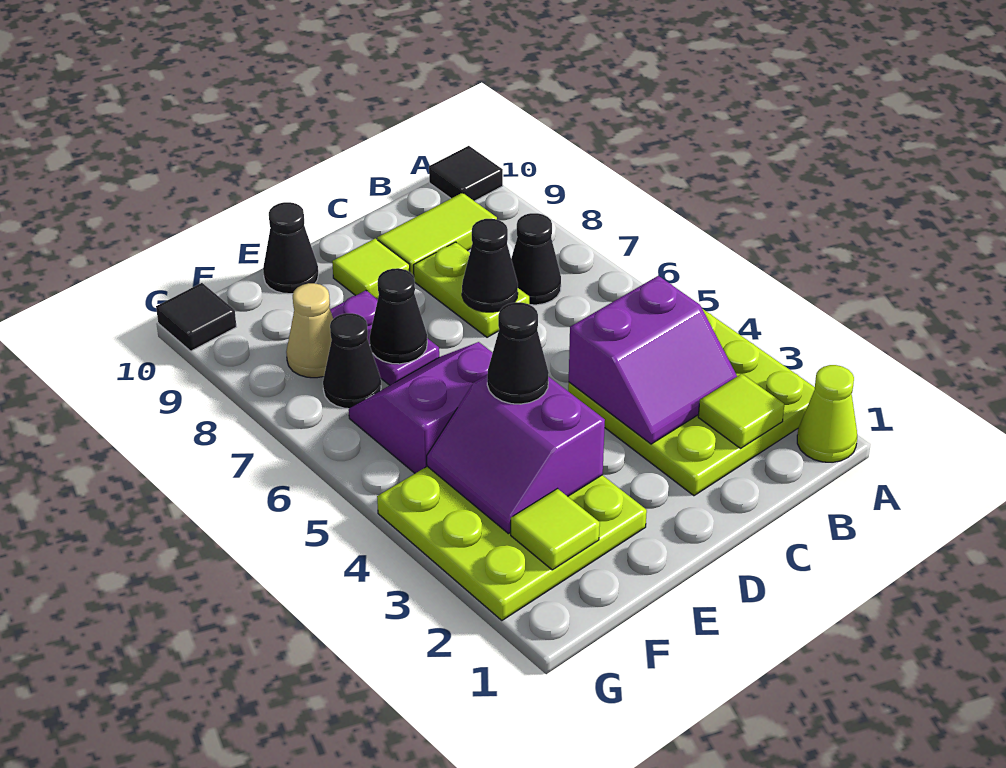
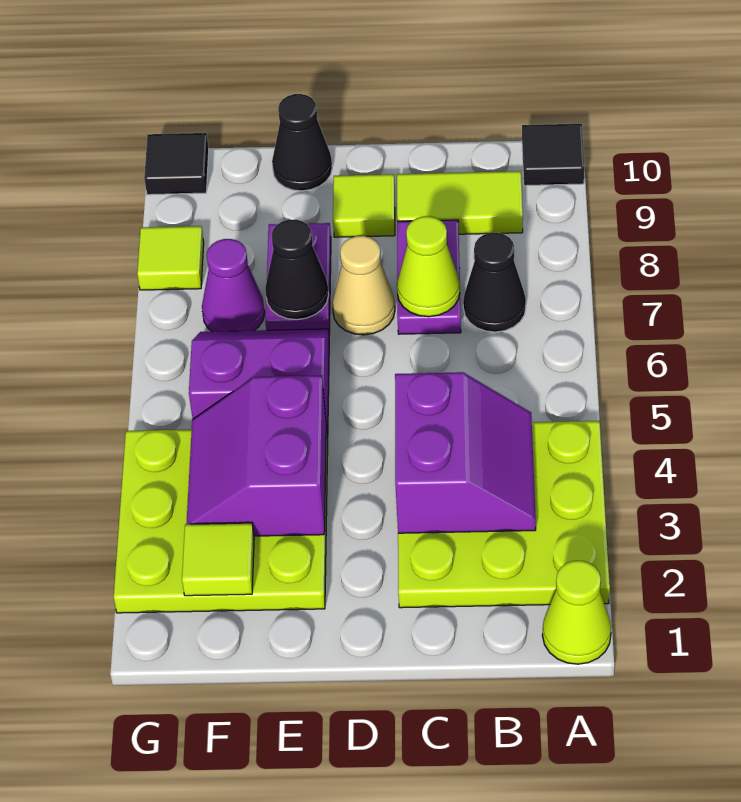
lime tile B2 level 2 -> lime tile G8 level 1
purple slope B3:C4 level 2 top 4 -> purple slope B3:C4 level 2 top C
lime plate C7:C8 level 1 -> purple plate C7:C8 level 1
black cone C7 level 2 -> lime cone C7 level 2
black cone E4 level 3 -> none
black cone F7 level 1 -> purple cone F7 level 1
tan cone F8 level 1 -> tan cone D7 level 1

